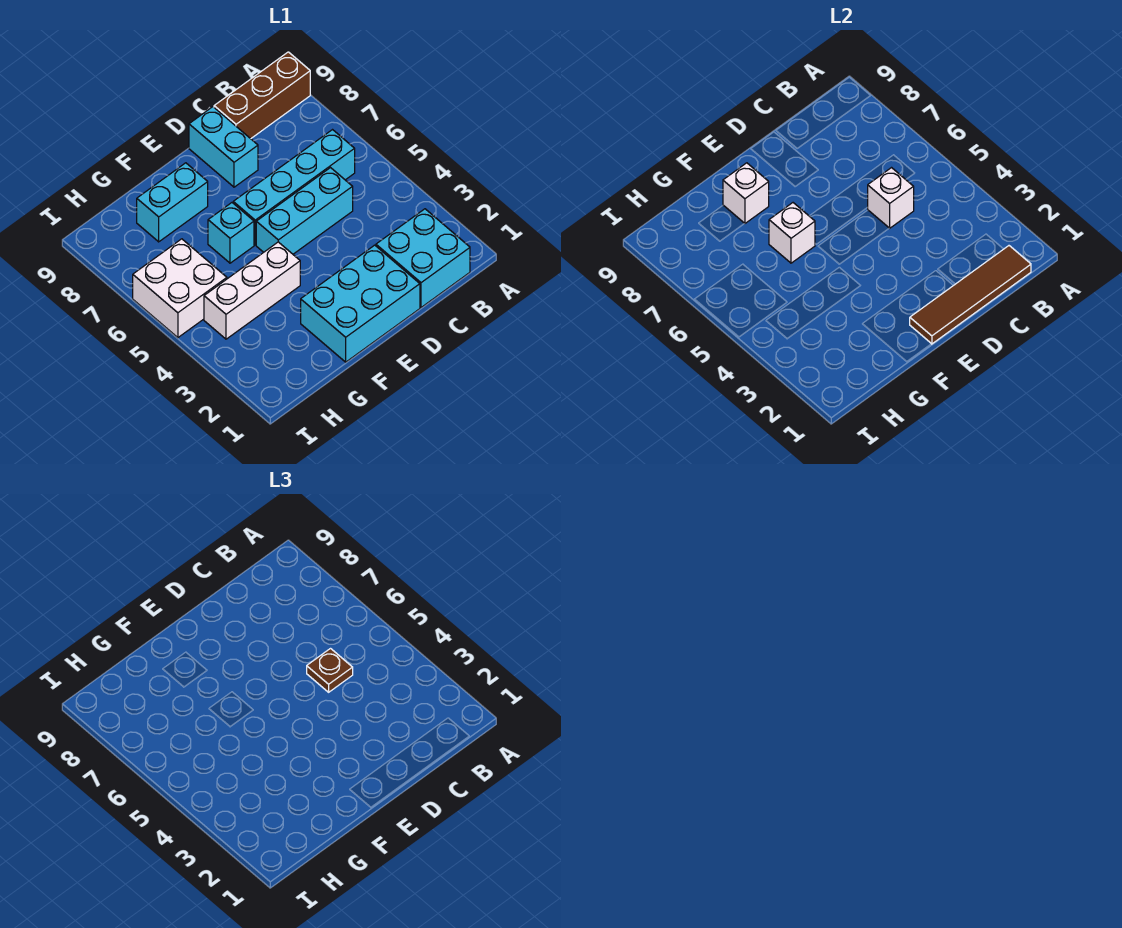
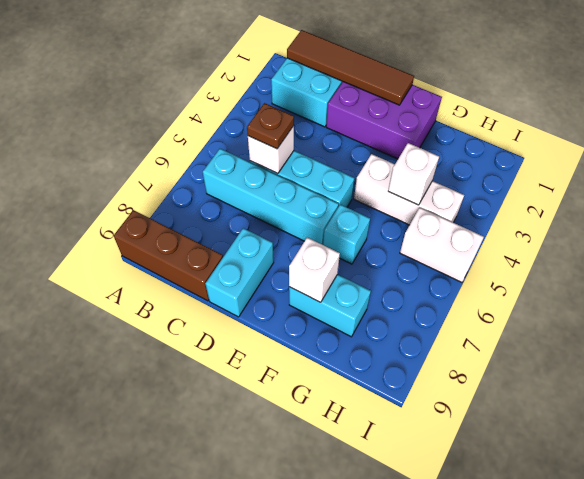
cyan brick D1:F2 level 1 -> purple brick D1:F2 level 1
white brick F6 level 2 -> white brick G4 level 2
white brick H5:I6 level 1 -> white brick H5:I5 level 1

